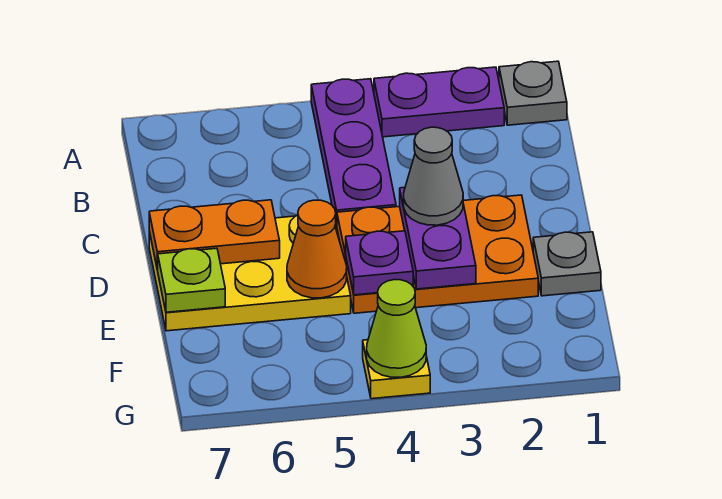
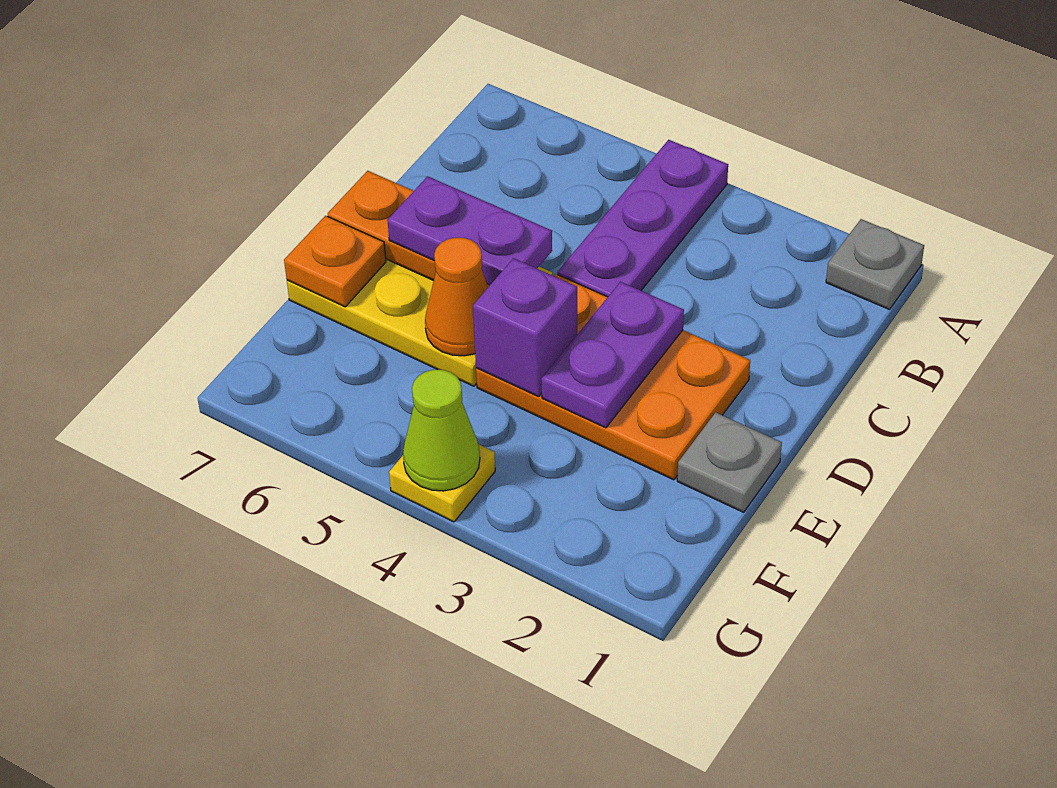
purple plate A2:A3 level 1 -> purple plate D5:D6 level 3
grey cone D3 level 3 -> none
purple plate E4 level 2 -> purple brick E4 level 2
lime plate E7 level 2 -> orange plate E7 level 2

